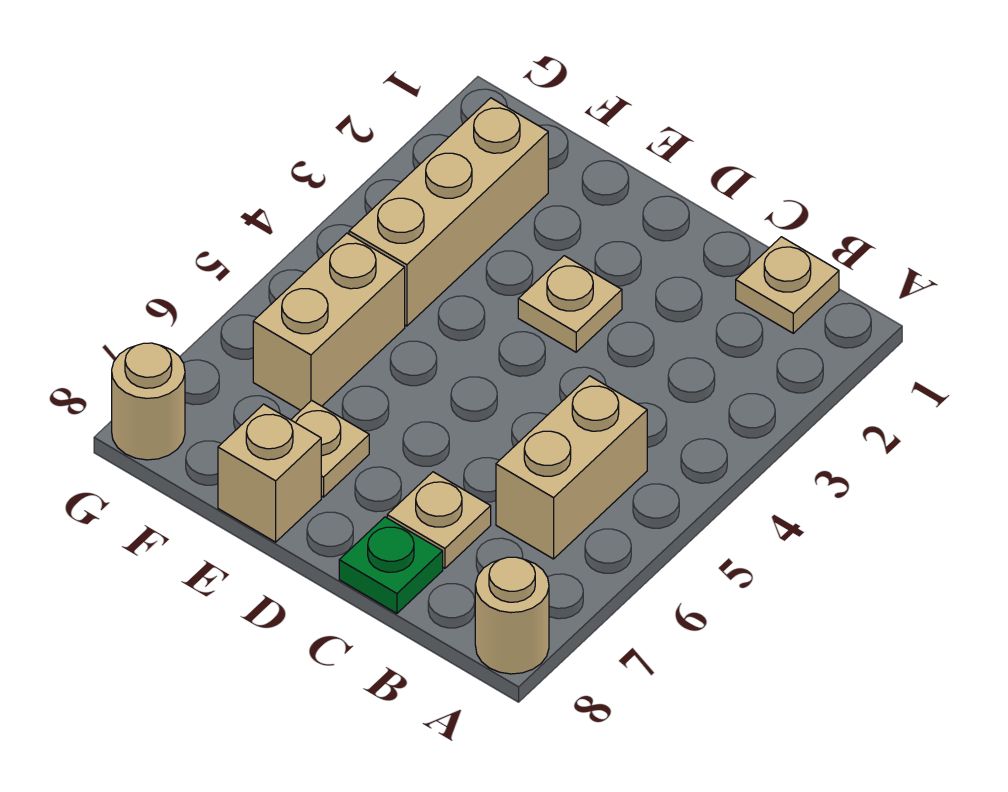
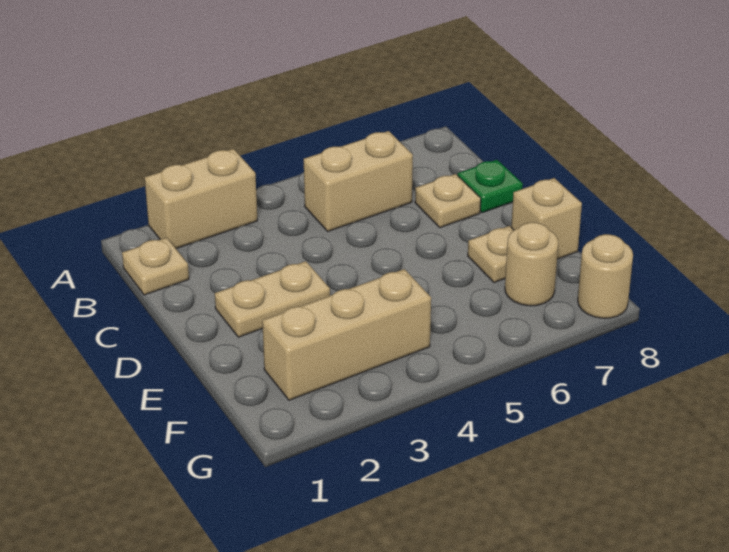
tan round brick A8 level 1 -> tan round brick F7 level 1
tan plate D3 level 1 -> tan plate D2:D3 level 1
tan brick F5:F6 level 1 -> tan brick A2:A3 level 1

